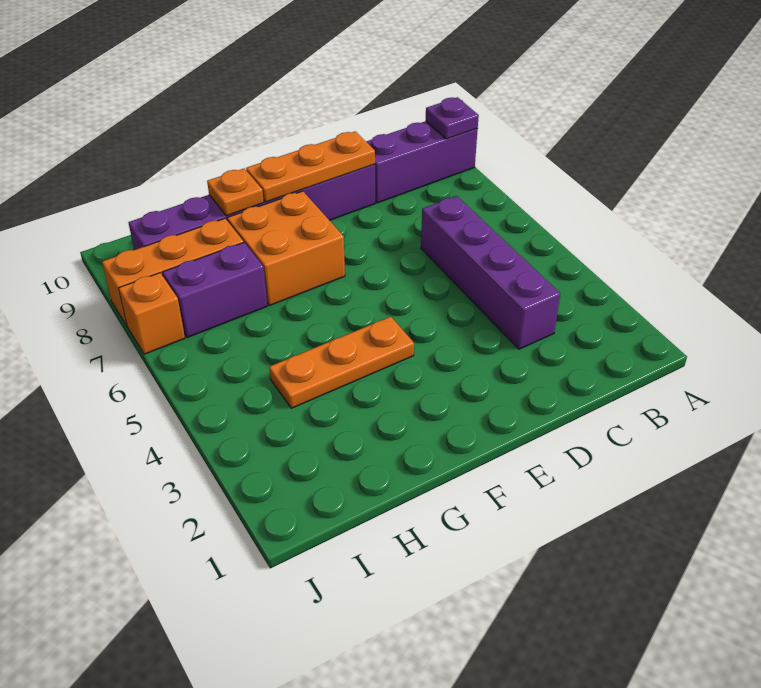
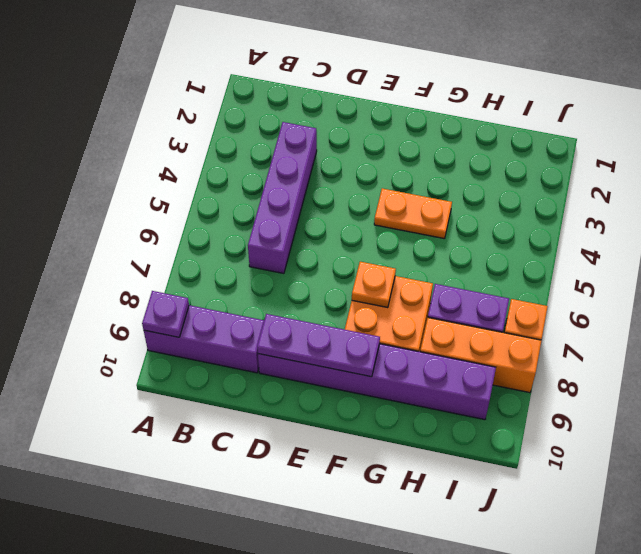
orange plate D9:F9 level 2 -> purple plate D9:F9 level 2
orange plate F4:H4 level 1 -> orange plate F4:G4 level 1
orange plate G9 level 2 -> orange plate F7 level 2

